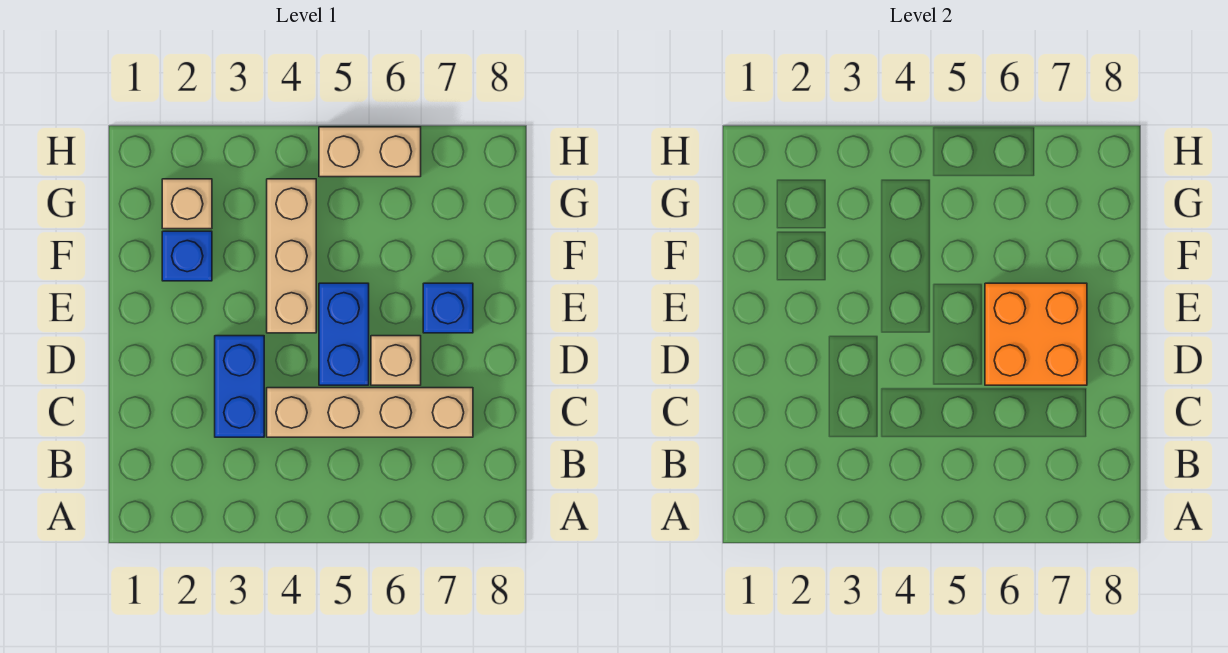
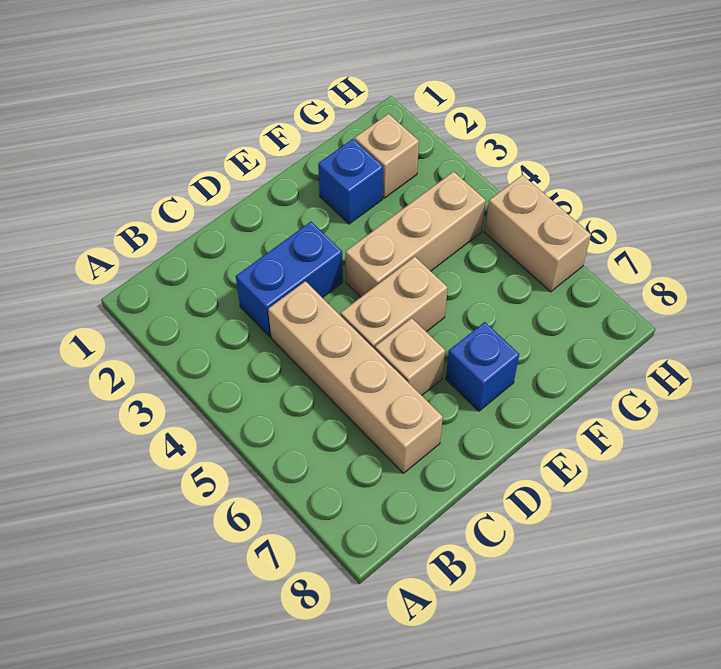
blue brick D5:E5 level 1 -> tan brick D5:E5 level 1
orange brick D6:E7 level 2 -> none

